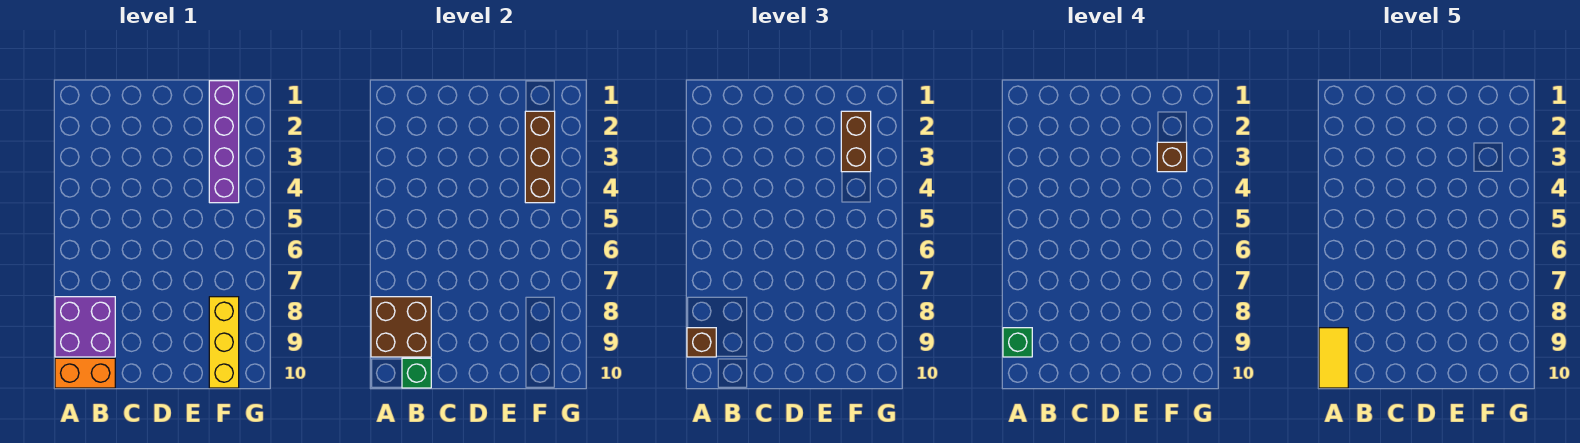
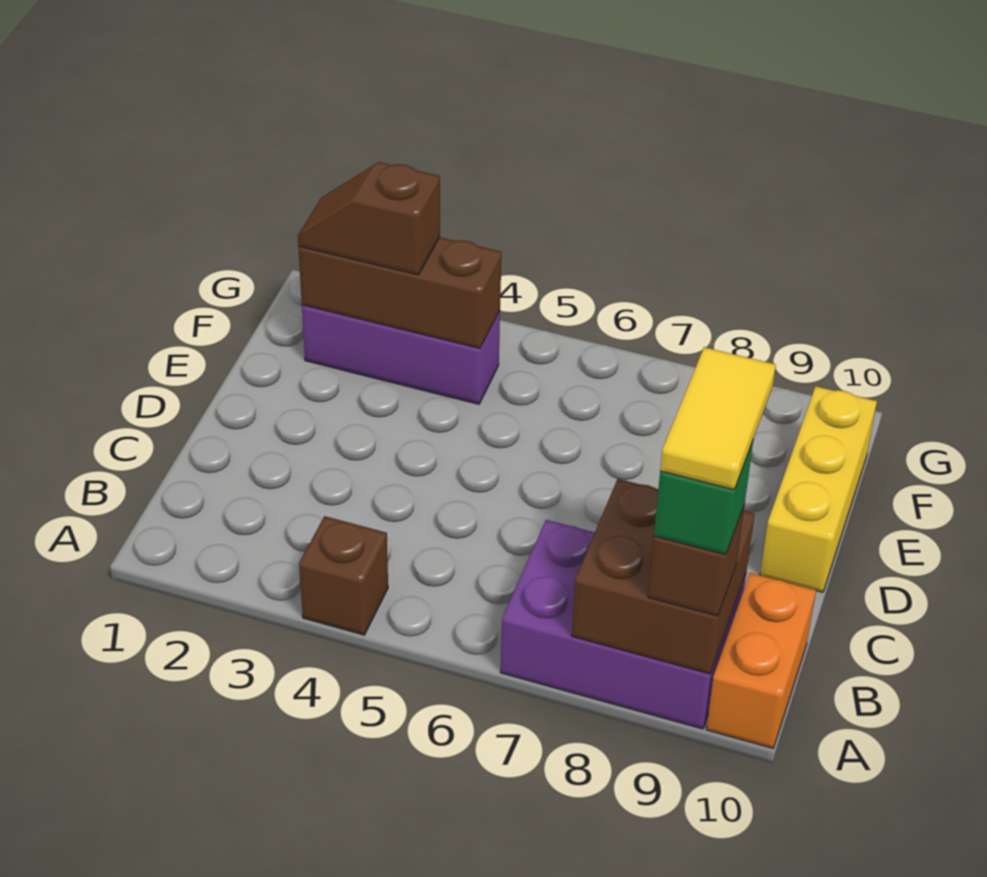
purple brick A8:B9 level 1 -> purple brick A7:B9 level 1
yellow tile A9:A10 level 5 -> yellow tile A9:B9 level 5
green brick B10 level 2 -> none
purple brick F1:F4 level 1 -> purple brick F2:F4 level 1
brown brick F2:F3 level 3 -> brown slope F2:F3 level 3 top 3
brown brick F3 level 4 -> brown brick A4 level 1
yellow brick F8:F10 level 1 -> yellow brick D10:F10 level 1

